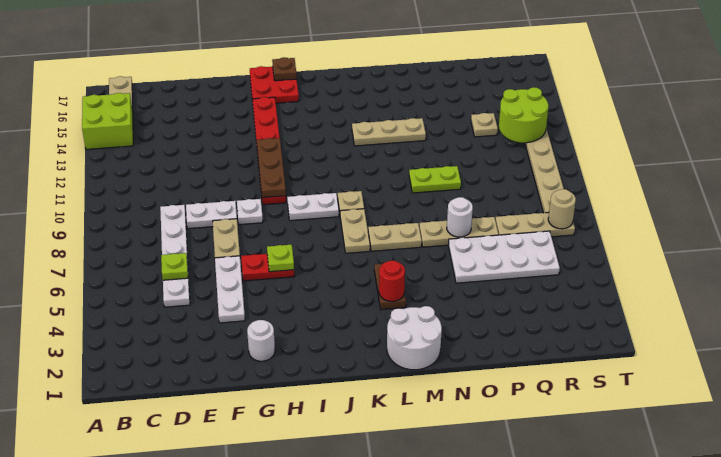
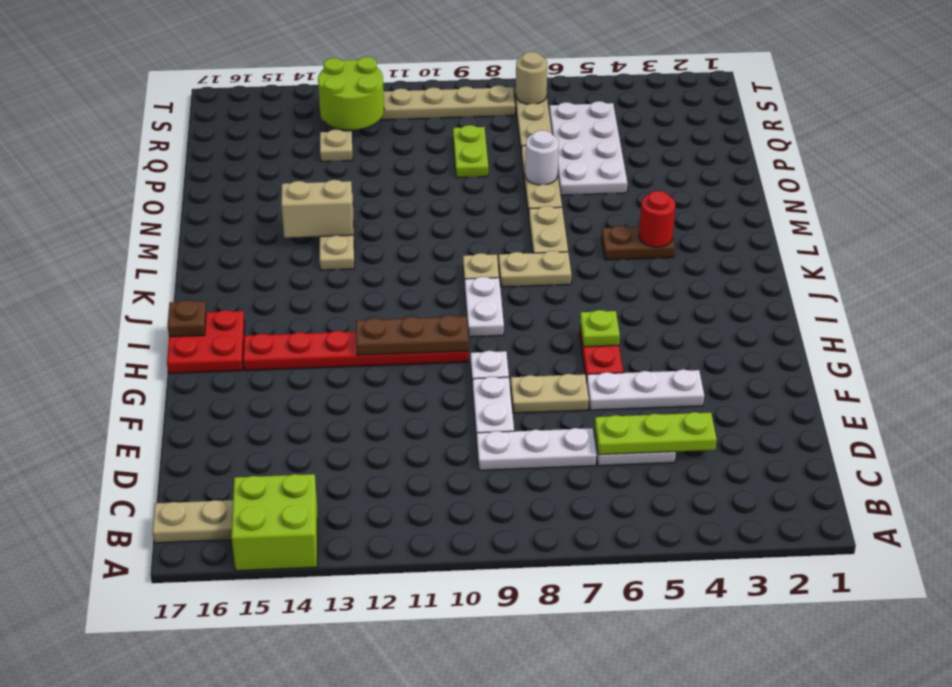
lime plate D6 level 2 -> lime plate D4:D6 level 2
white round brick G2 level 1 -> none
white round brick L1:M2 level 1 -> none
none -> tan brick M13:M14 level 2
lime plate N10:O10 level 1 -> lime plate P9:Q9 level 1

